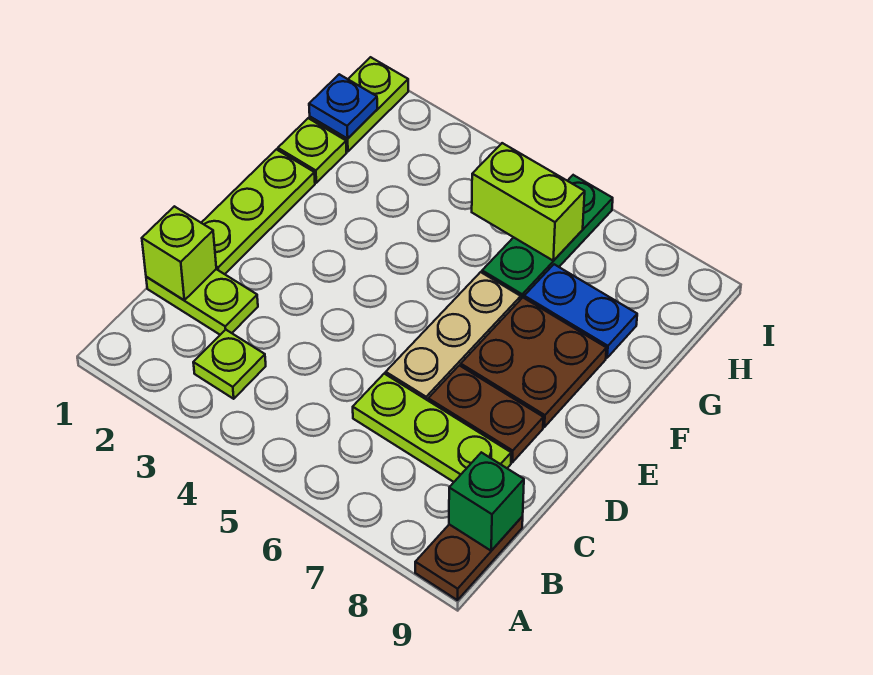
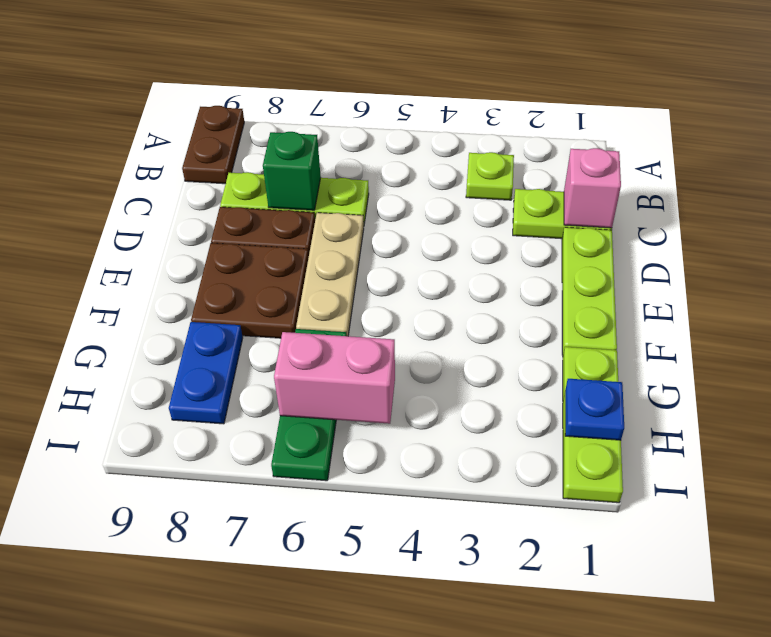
green brick B9 level 2 -> green brick C7 level 2
lime brick C1 level 2 -> pink brick C1 level 2
blue plate G7:G8 level 1 -> blue plate G8:H8 level 1
lime brick H5:H6 level 2 -> pink brick H5:H6 level 2

